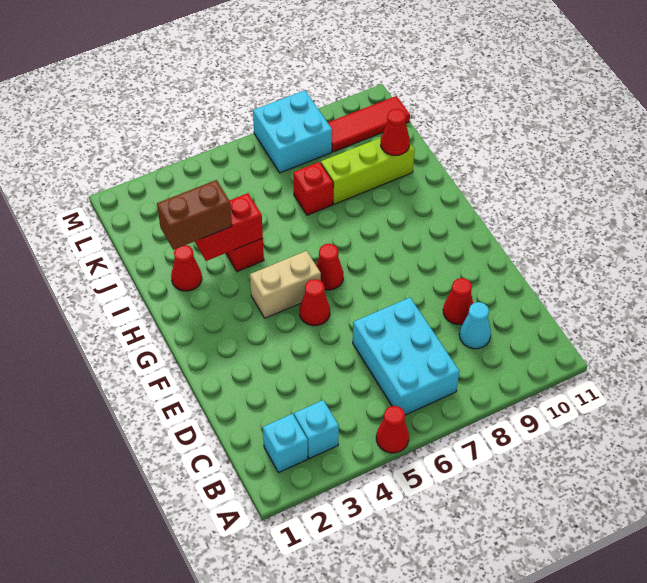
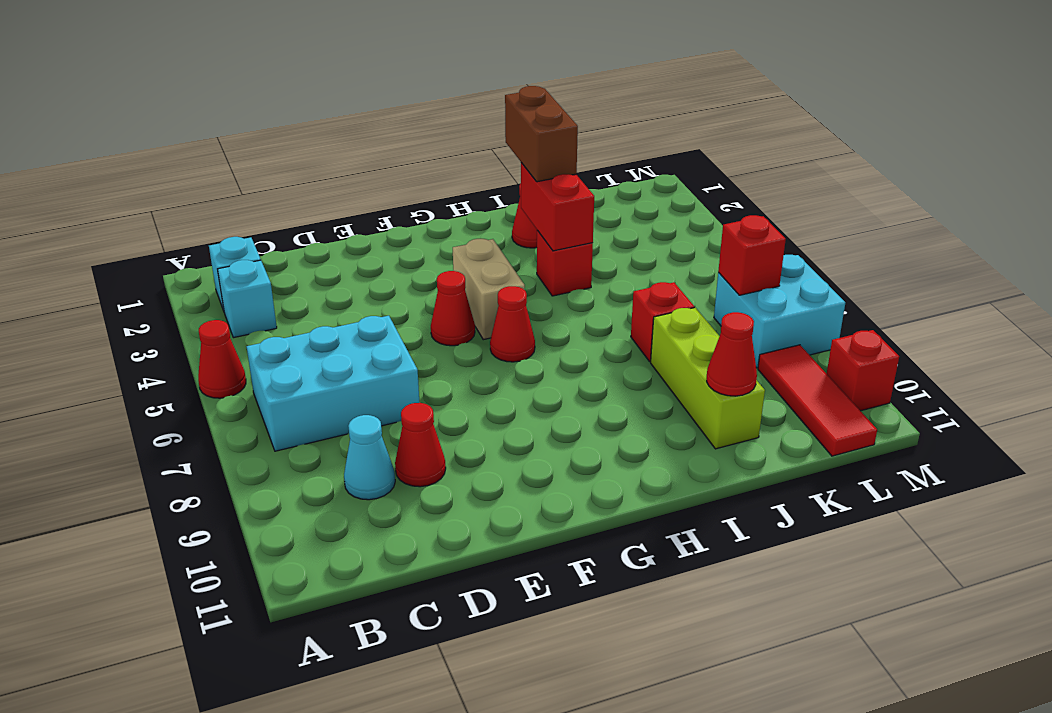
none -> red brick L7 level 2
none -> red brick M10 level 1

